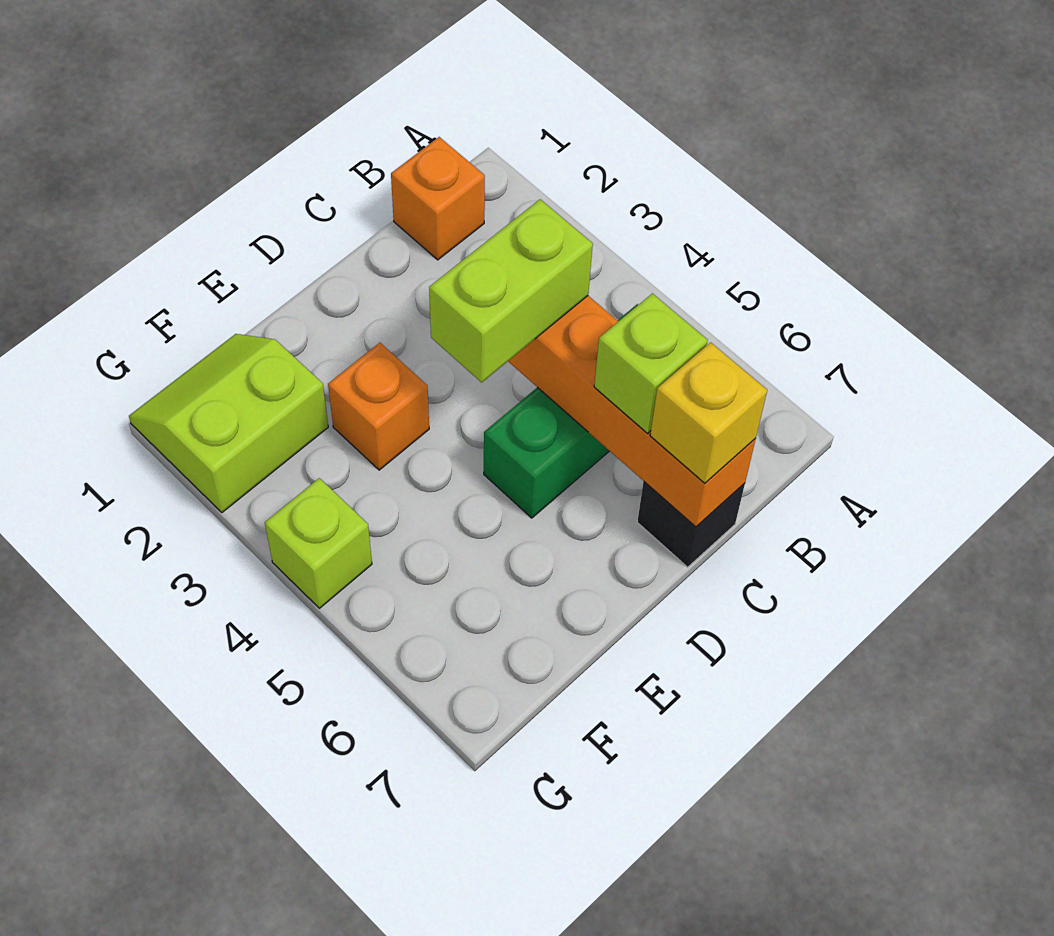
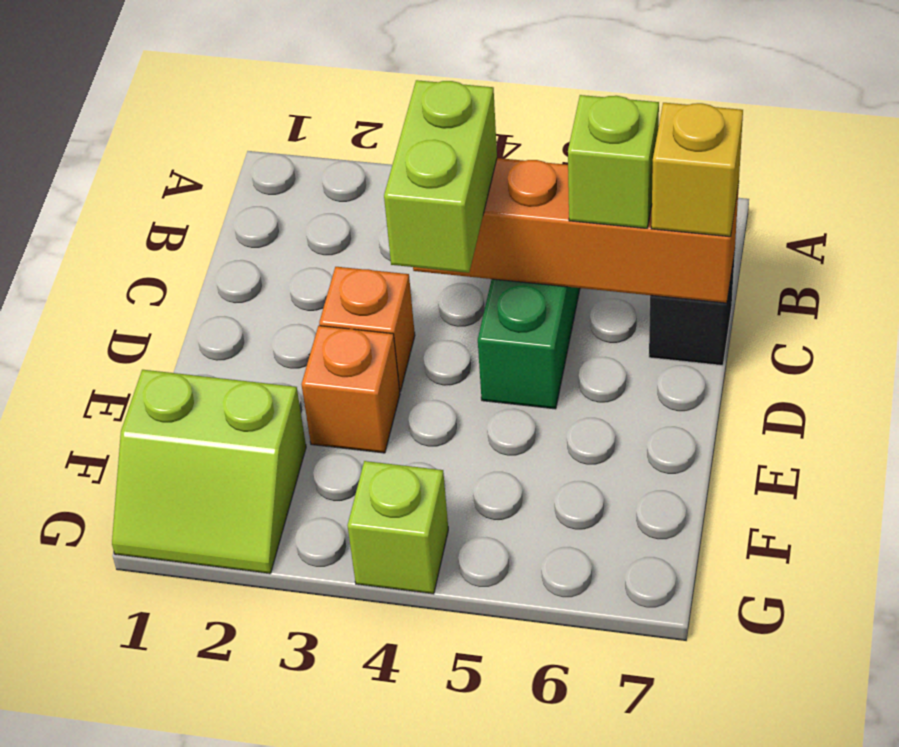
orange brick B1 level 1 -> orange brick D3 level 1
lime slope F1:G2 level 1 top 2 -> lime slope F1:G2 level 1 top F

